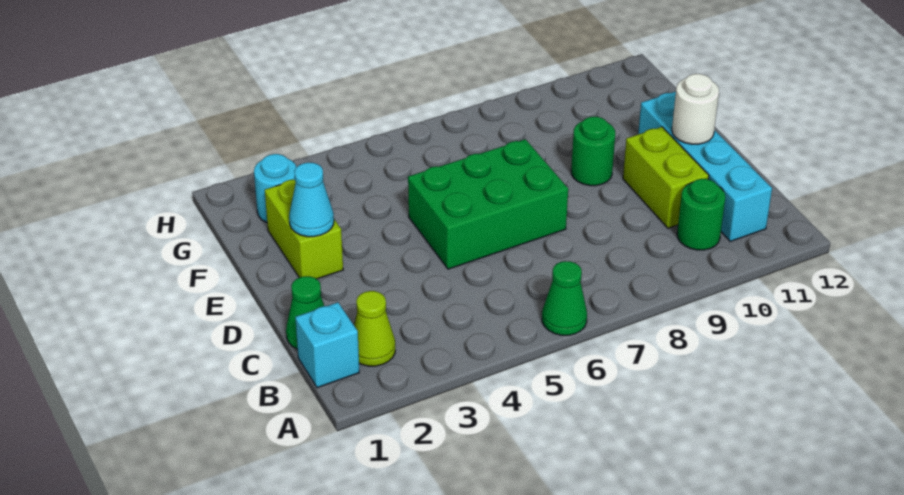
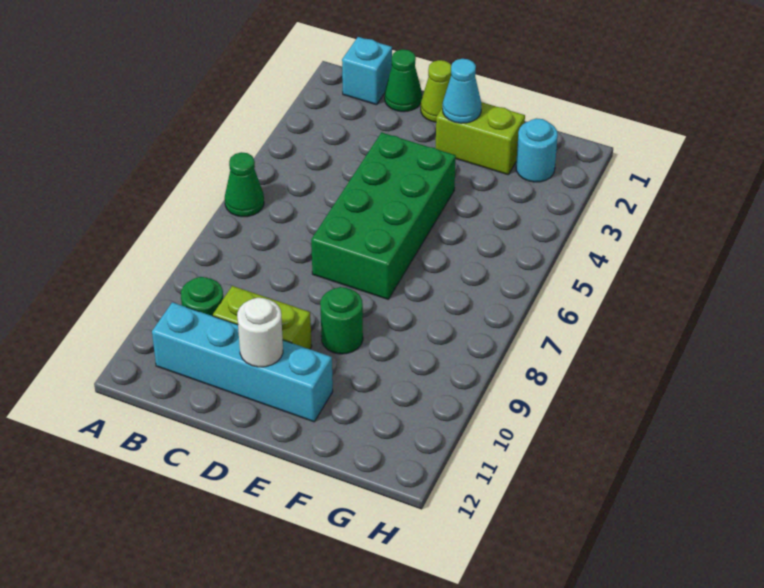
lime cone B2 level 1 -> lime cone D1 level 1
green brick D5:E7 level 1 -> green brick D4:E7 level 1

